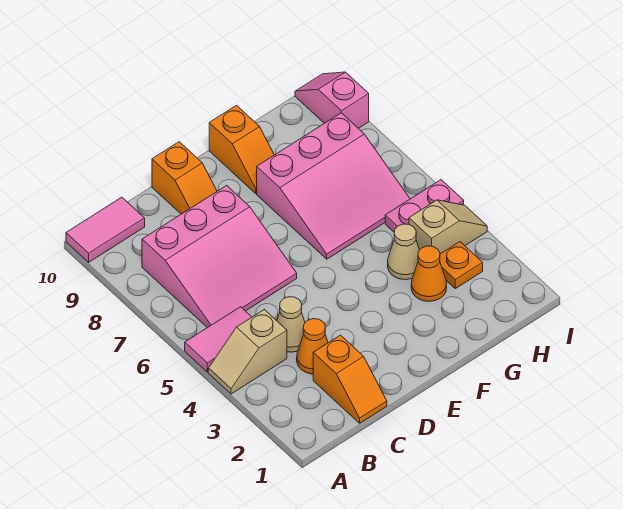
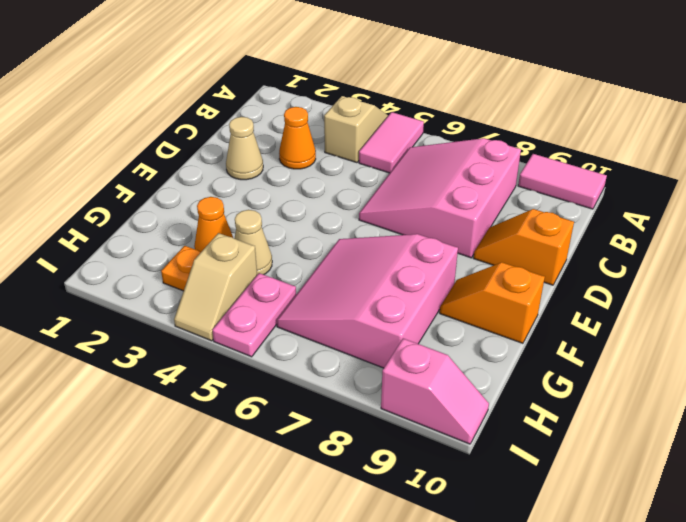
pink tile A10:B10 level 1 -> pink tile A9:A10 level 1
orange slope C1:C2 level 1 top 2 -> none
tan cone C4 level 1 -> tan cone D2 level 1

